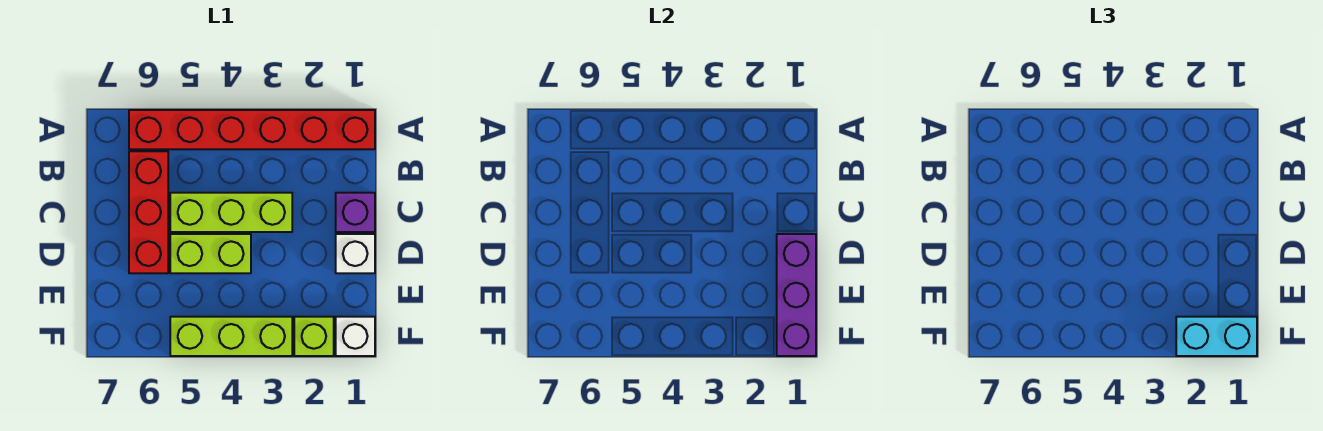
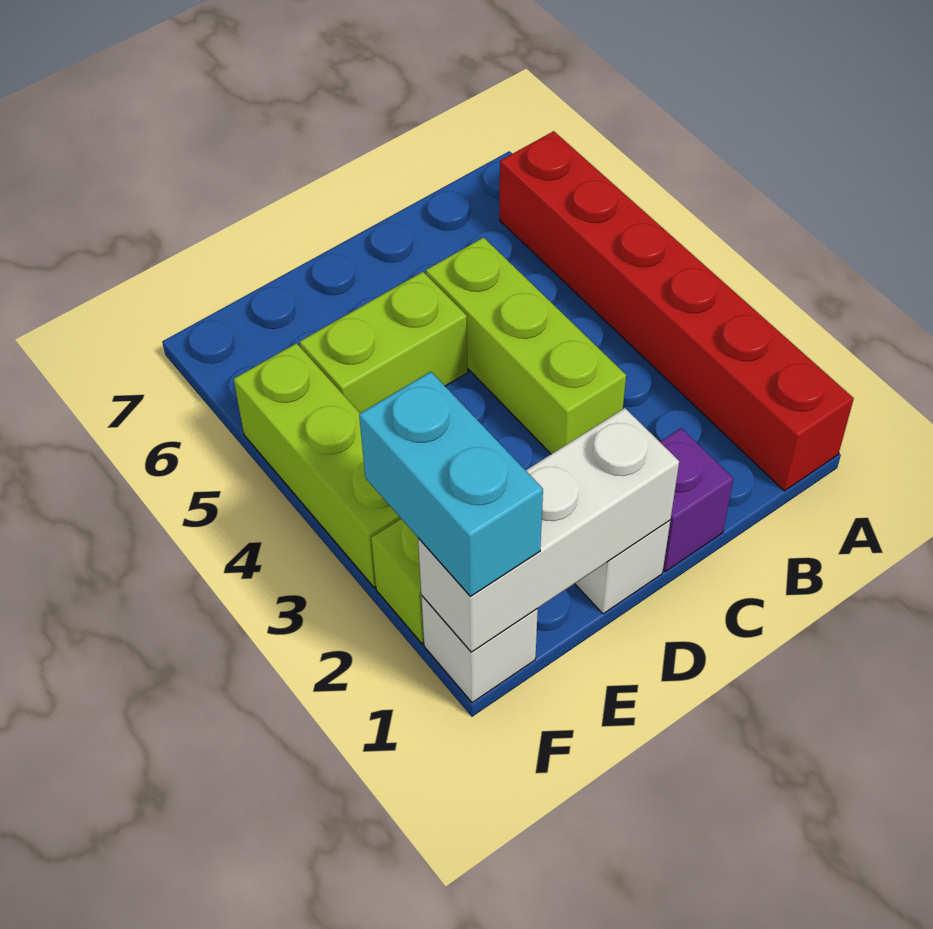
red brick B6:D6 level 1 -> none
purple brick D1:F1 level 2 -> white brick D1:F1 level 2
lime brick D4:D5 level 1 -> lime brick D5:E5 level 1

